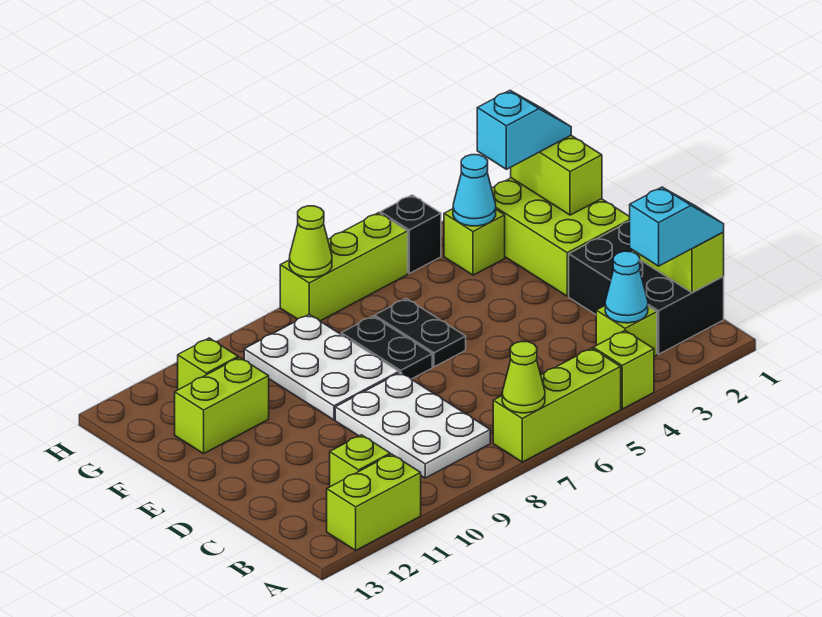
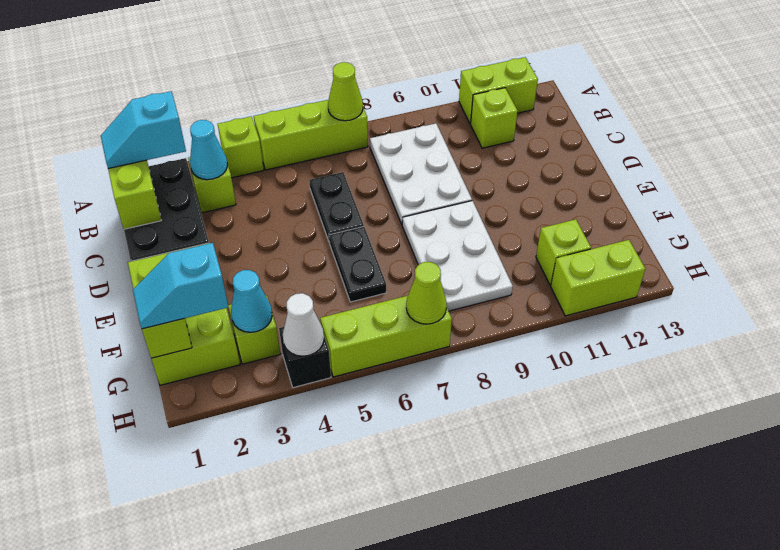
black plate E7:F7 level 1 -> black plate C6:D6 level 1
lime brick F11:F12 level 1 -> lime brick H11:H12 level 1
none -> white cone H4 level 2

